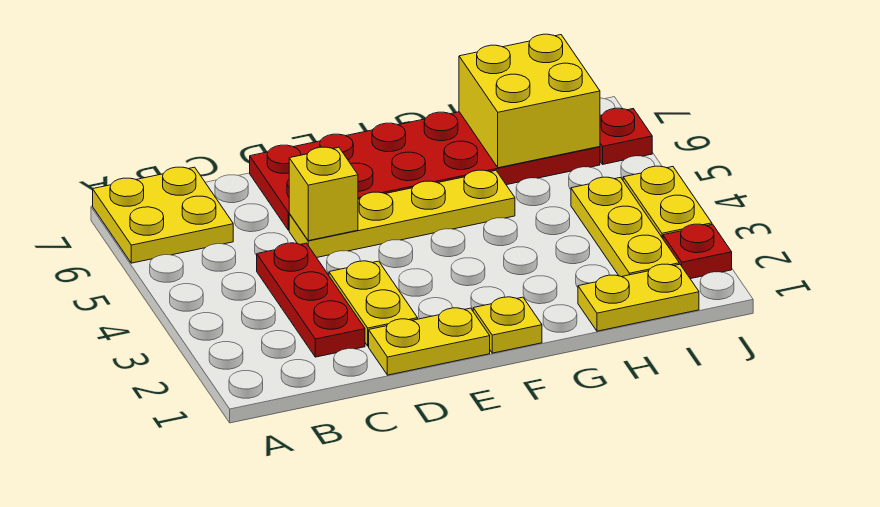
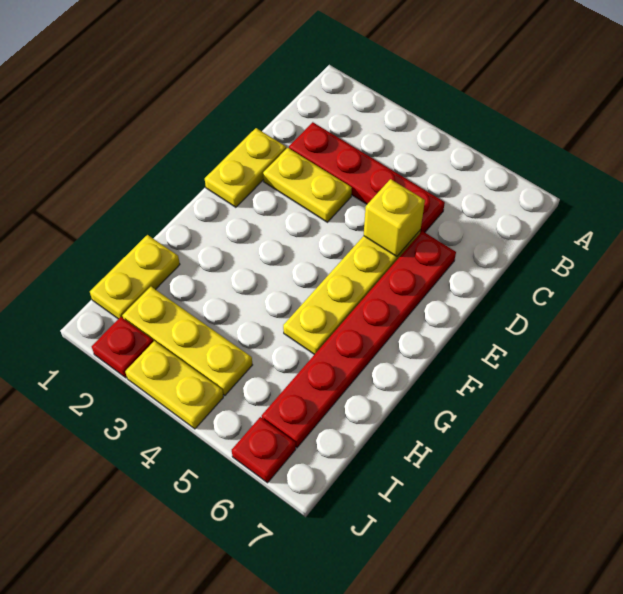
yellow plate A6:B7 level 1 -> none
red plate C2:C4 level 1 -> red plate C2:C5 level 1
red plate D6:I7 level 1 -> red plate D6:I6 level 1
yellow plate F1 level 1 -> none
yellow brick H6:I7 level 2 -> none

